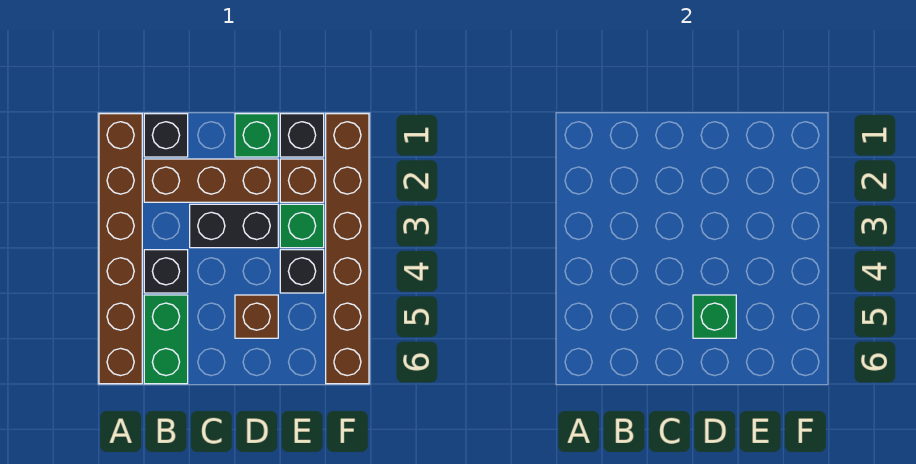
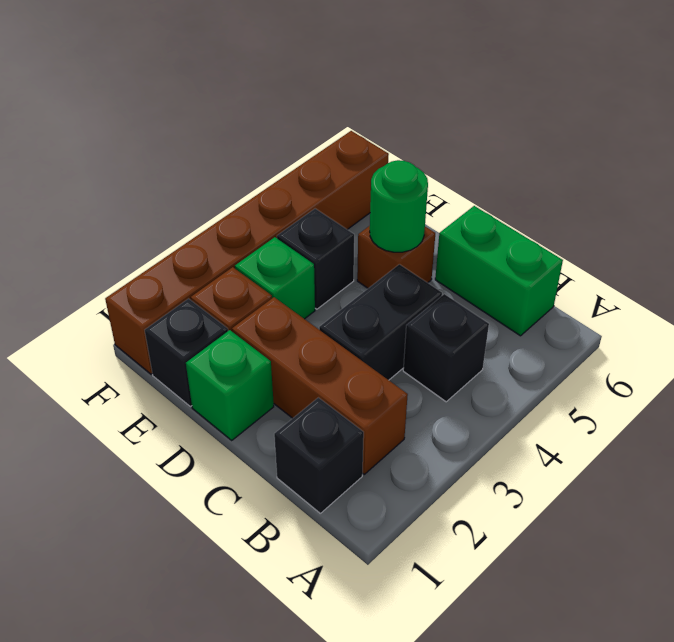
brown brick A1:A6 level 1 -> none
green brick B5:B6 level 1 -> green brick B6:C6 level 1
black brick C3:D3 level 1 -> black brick C3:C4 level 1
green brick D5 level 2 -> green round brick D5 level 2

